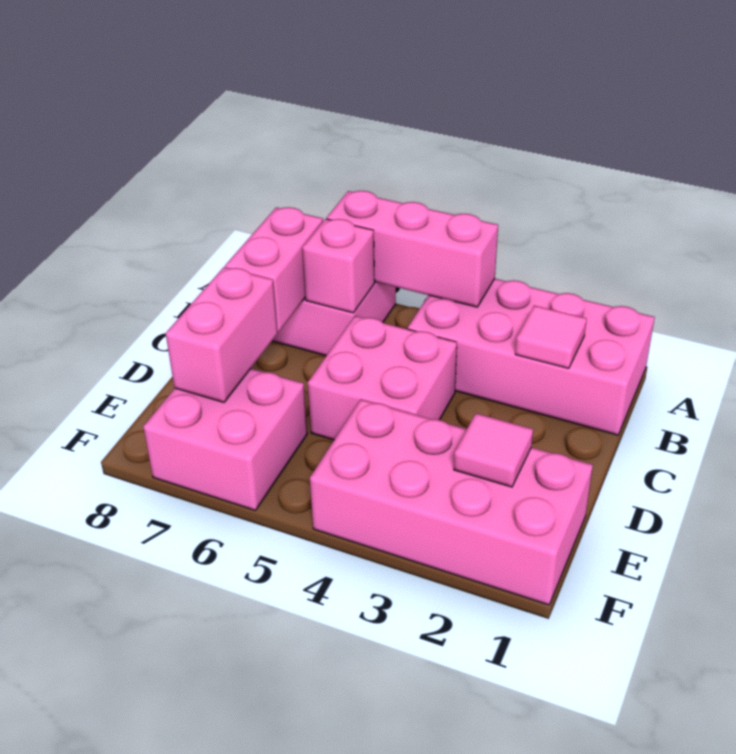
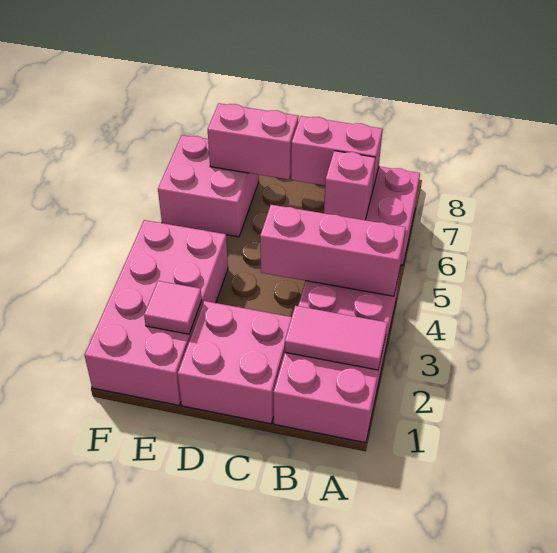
pink brick A4:A6 level 2 -> pink brick A4:C4 level 2
pink tile B2 level 2 -> pink tile A2:B2 level 2
pink brick C4:D5 level 1 -> pink brick C1:D2 level 1

